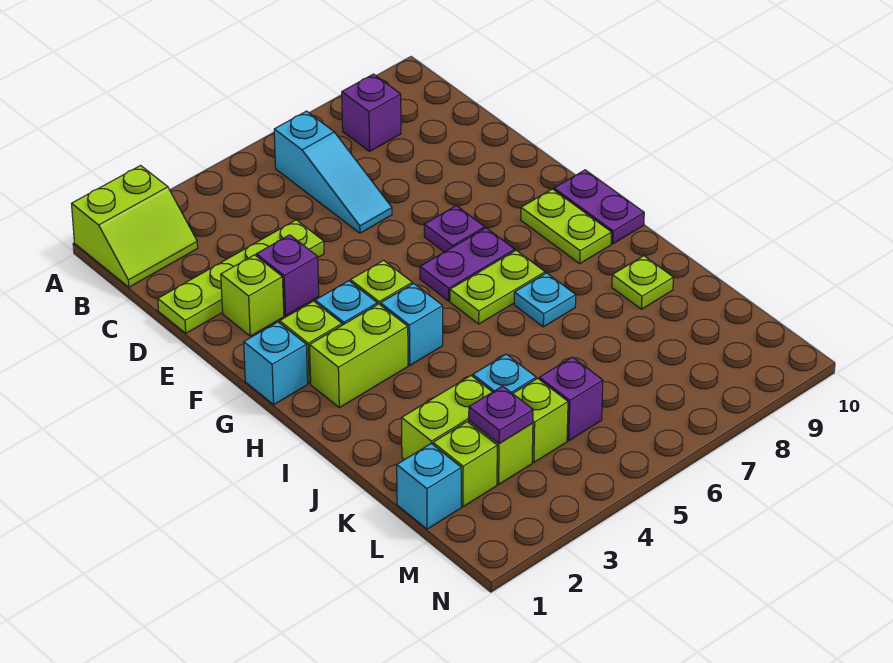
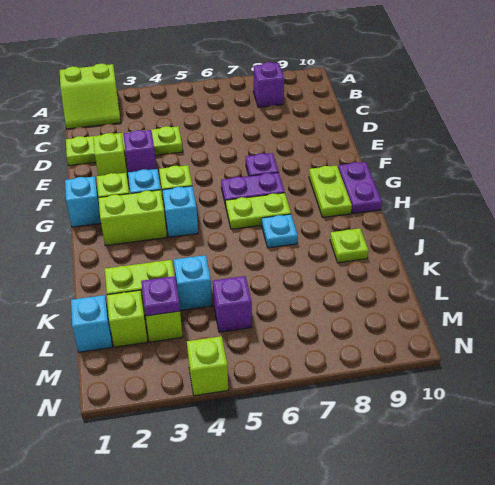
cyan slope B6:D6 level 1 top B -> none
lime brick L4 level 1 -> lime brick N4 level 1

